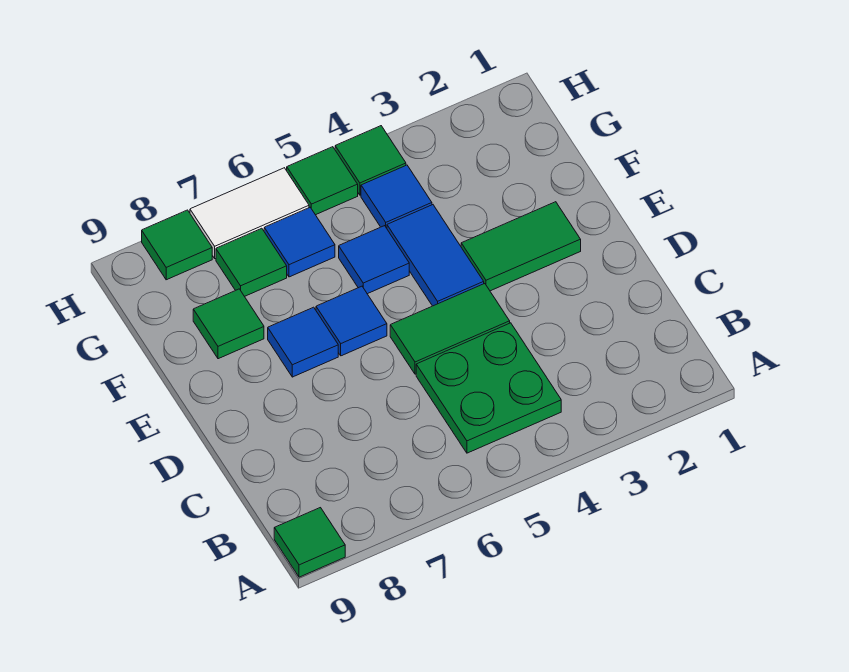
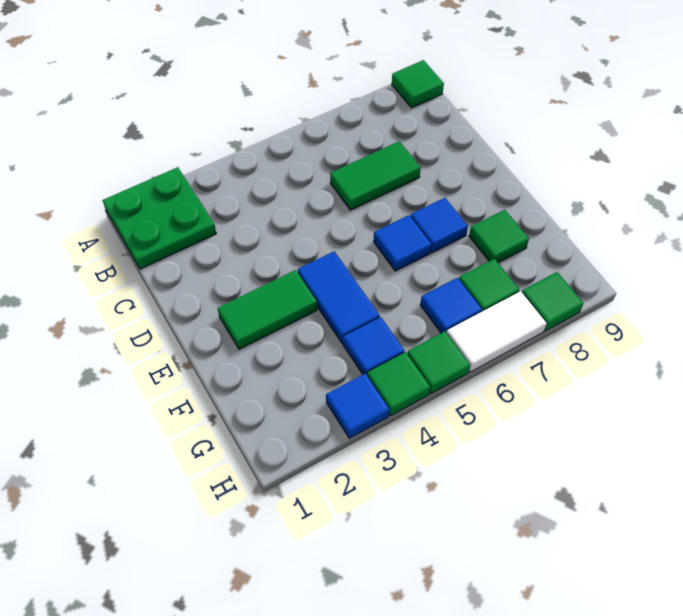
green plate B4:C5 level 1 -> green plate A1:B2 level 1
green tile D4:D5 level 1 -> green tile C6:C7 level 1
blue tile F5 level 1 -> blue tile H3 level 1

